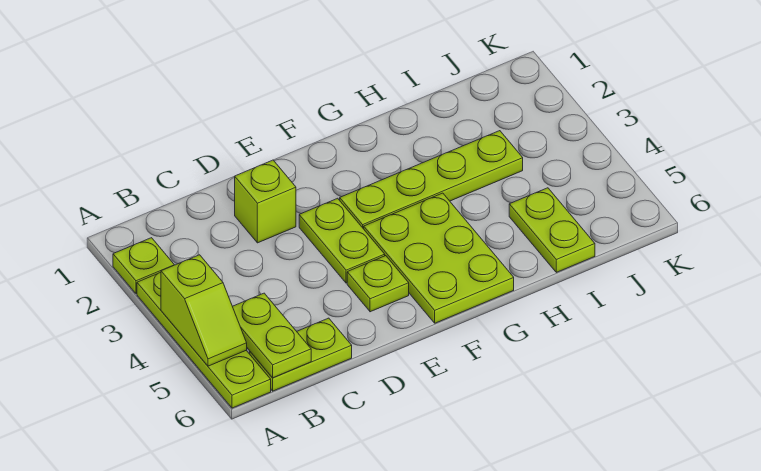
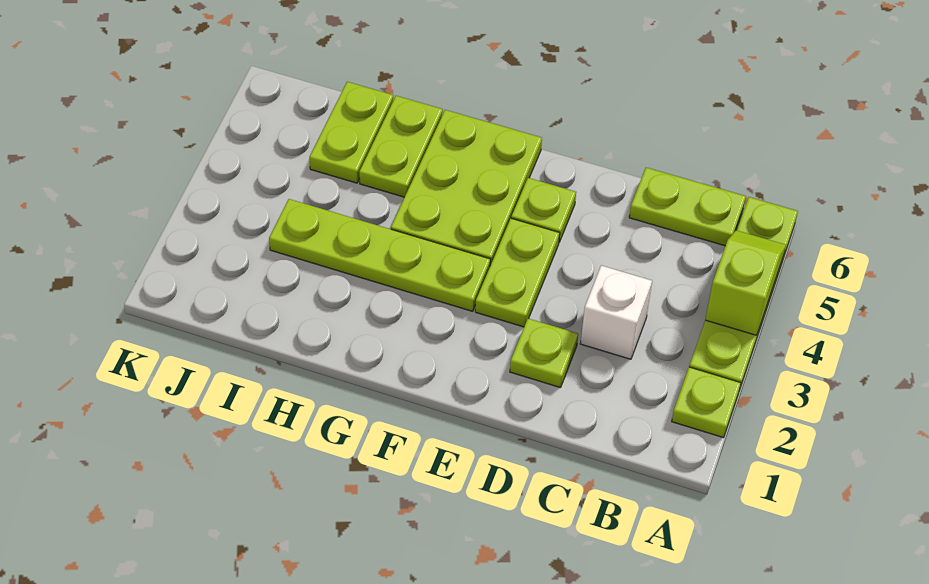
lime plate B5:B6 level 2 -> lime plate H5:H6 level 1
none -> white brick C3 level 1
lime brick D2 level 1 -> lime plate D2 level 1

